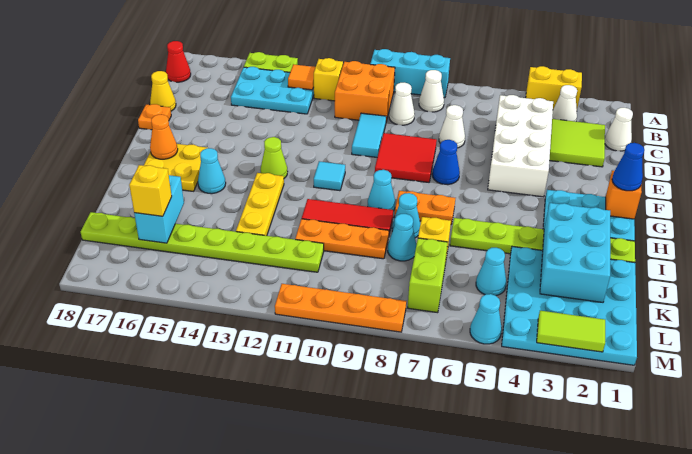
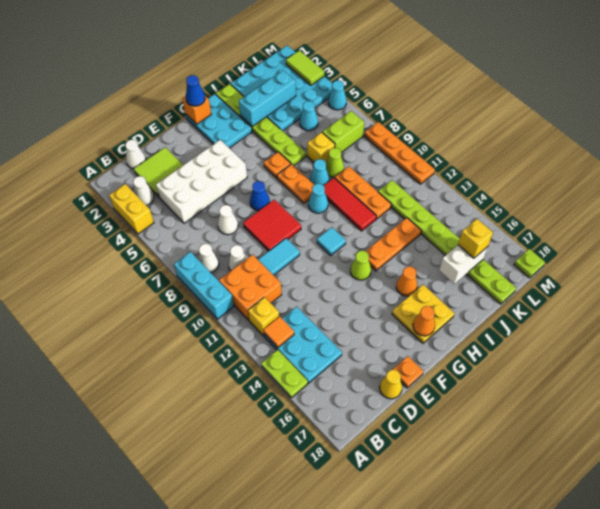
red cone B18 level 1 -> none
none -> orange plate H6 level 1
yellow plate H13:J13 level 1 -> orange plate H13:J13 level 1
cyan cone H15 level 1 -> orange cone H15 level 1
cyan brick I2:K3 level 2 -> cyan brick I3:K3 level 2
cyan cone J8 level 1 -> lime cone J8 level 1
cyan brick J16:K16 level 2 -> white brick J16:K16 level 2
none -> lime plate M18 level 1

